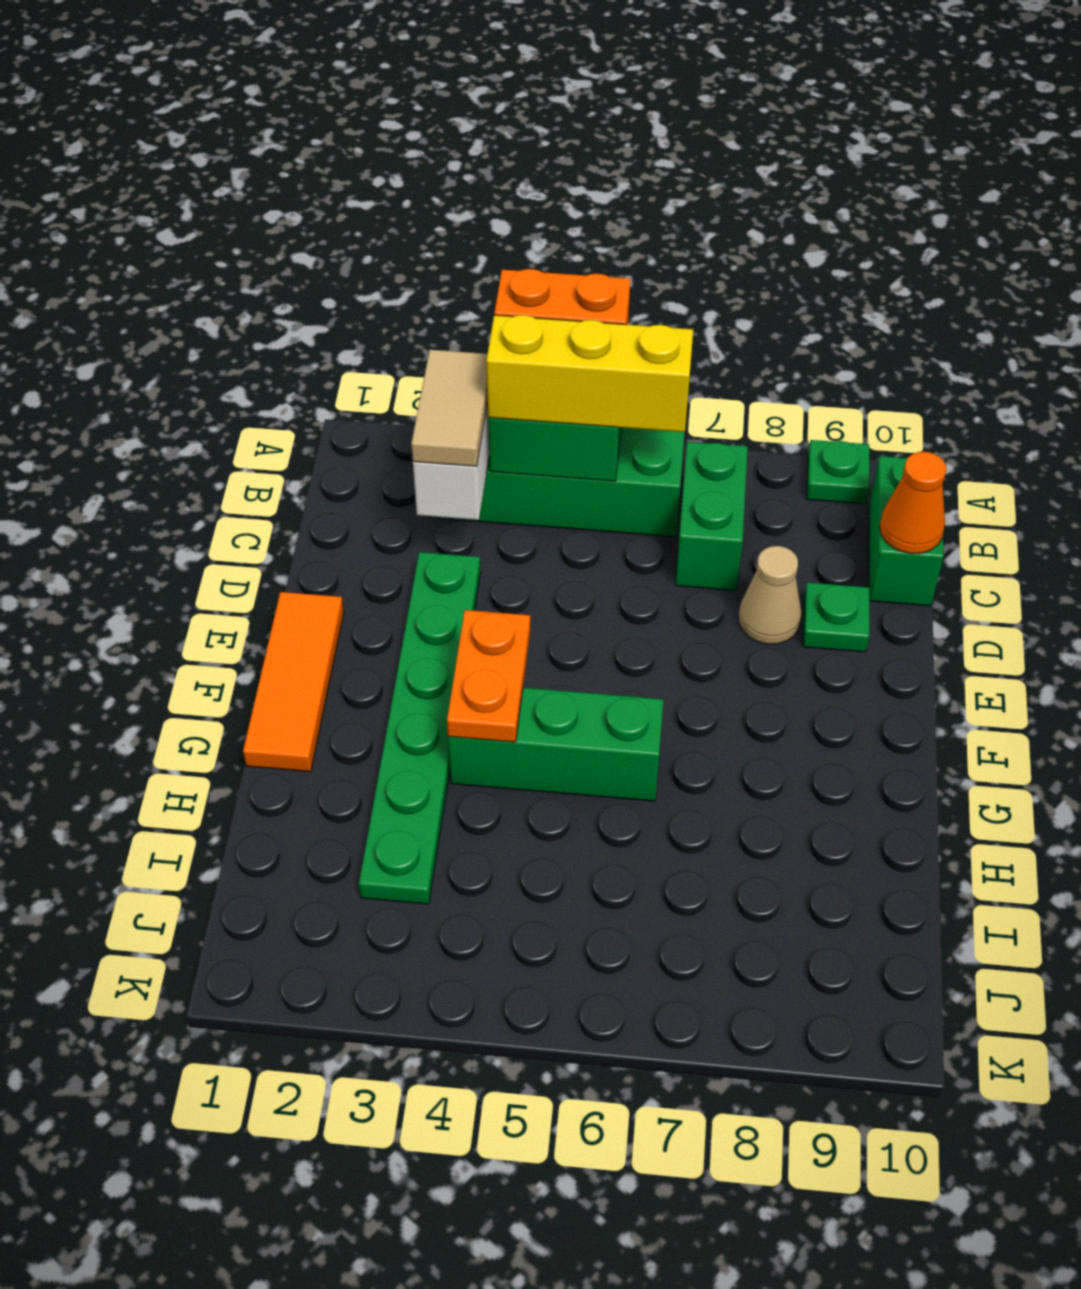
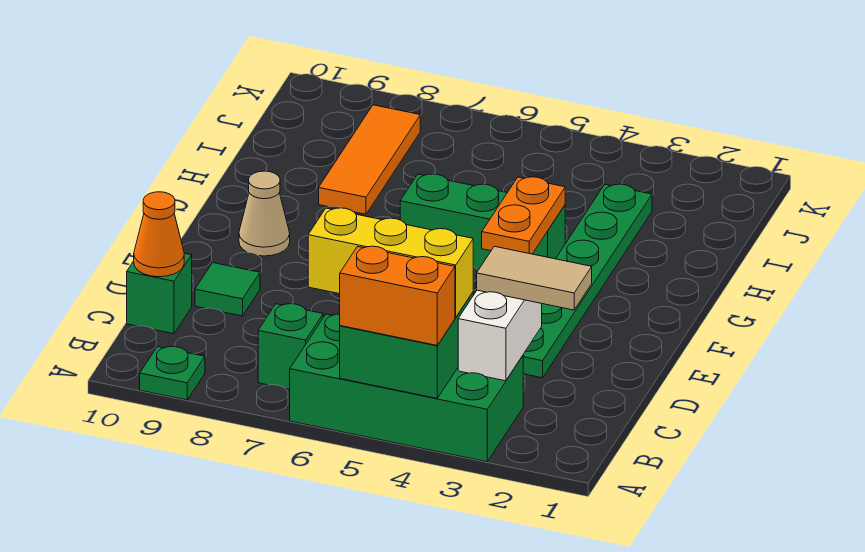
tan tile B3:C3 level 3 -> tan tile C2:C3 level 3
green brick B7:C7 level 1 -> green brick B7 level 1
green brick B10:C10 level 1 -> green brick C10 level 1
tan cone D8 level 1 -> tan cone F9 level 1
green plate D9 level 1 -> green tile D9 level 1
orange tile E1:G1 level 1 -> orange tile H8:J8 level 1

